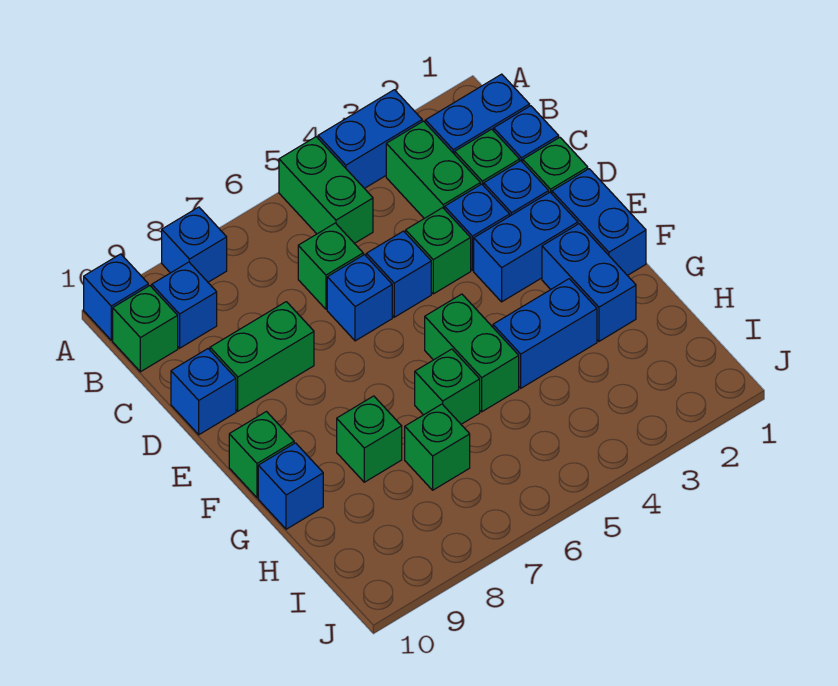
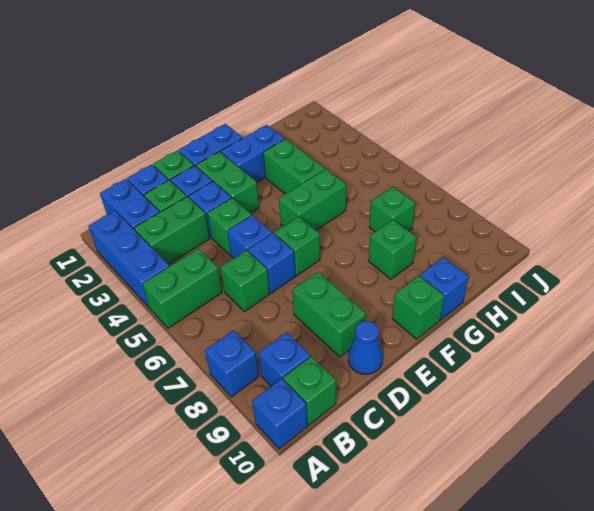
blue brick A3:A4 level 1 -> blue brick A2:A4 level 1
blue brick D10 level 1 -> blue cone D10 level 1
blue brick E2:E3 level 1 -> green brick E2:E3 level 1
blue brick G3:G4 level 1 -> green brick G3:G4 level 1
green brick G6 level 1 -> green brick E6 level 1

